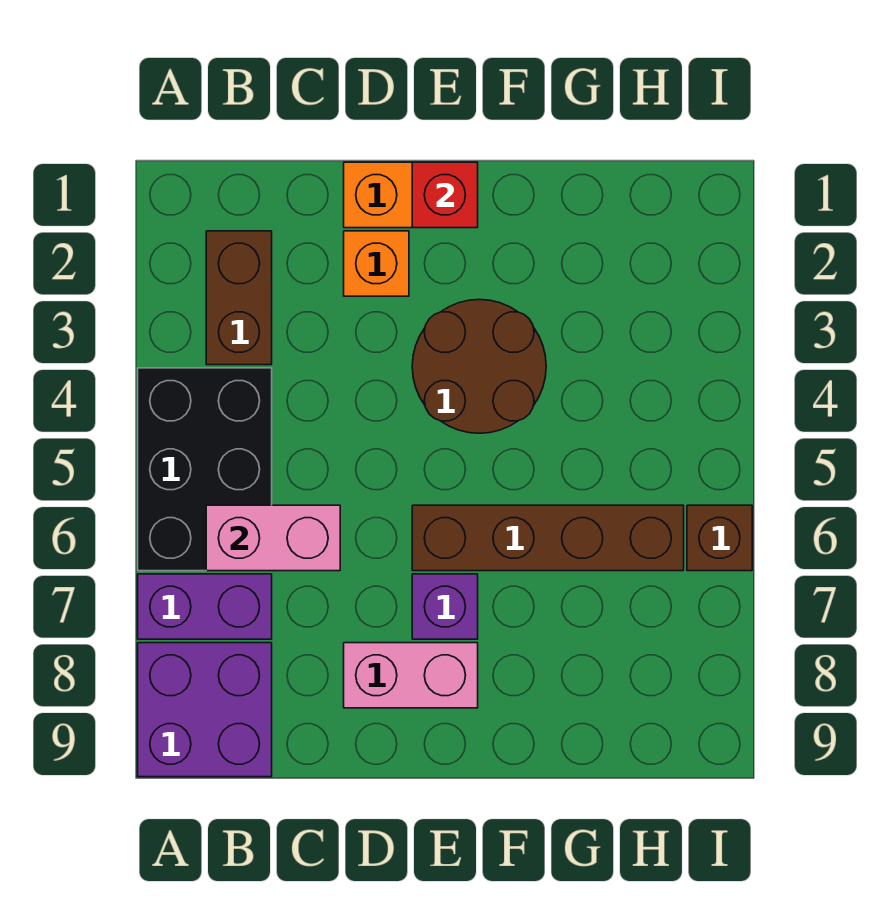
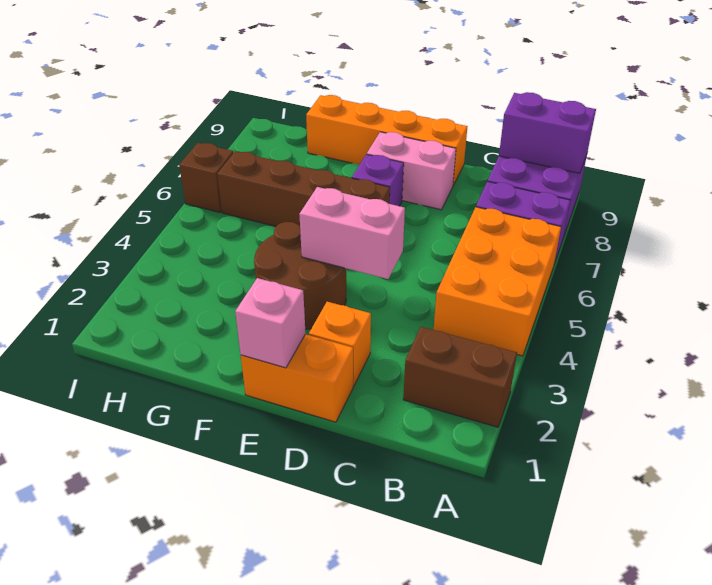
black brick A4:B6 level 1 -> orange brick A4:B6 level 1
none -> purple brick A9:B9 level 2
brown brick B2:B3 level 1 -> brown brick A2:B2 level 1
pink brick B6:C6 level 2 -> pink brick D4:E4 level 2
none -> orange brick D9:G9 level 1
red brick E1 level 2 -> pink brick E1 level 2

